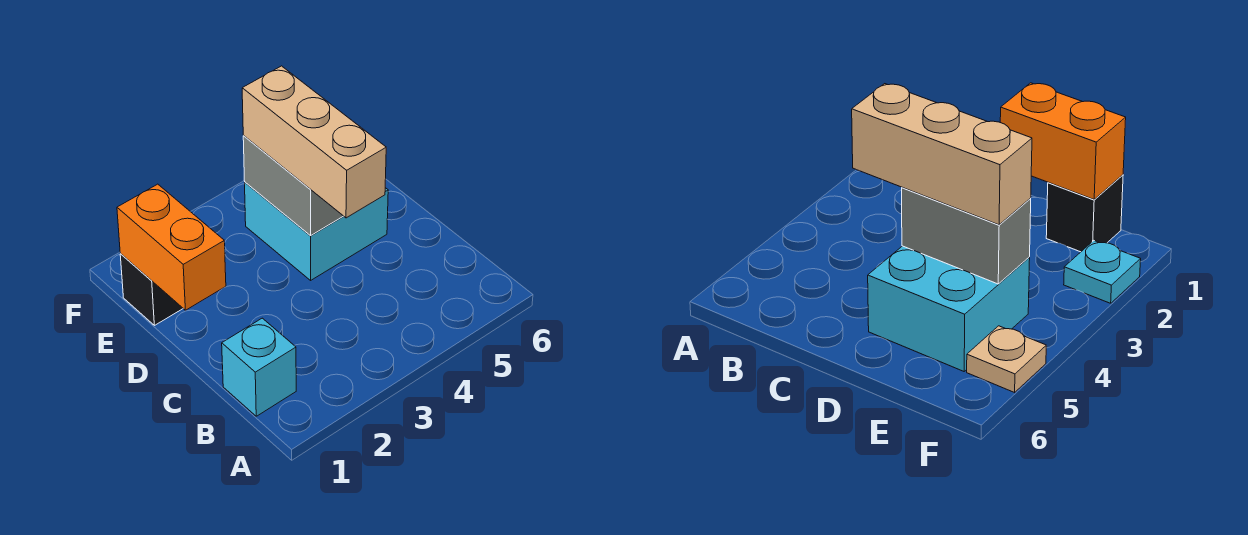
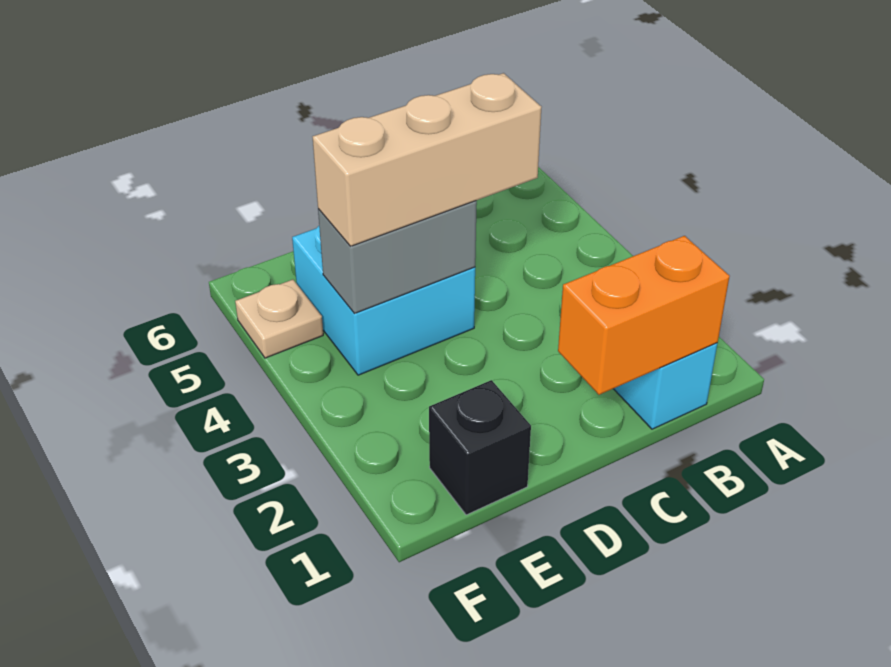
orange brick D1:E1 level 2 -> orange brick B1:C1 level 2
cyan plate F2 level 1 -> none

